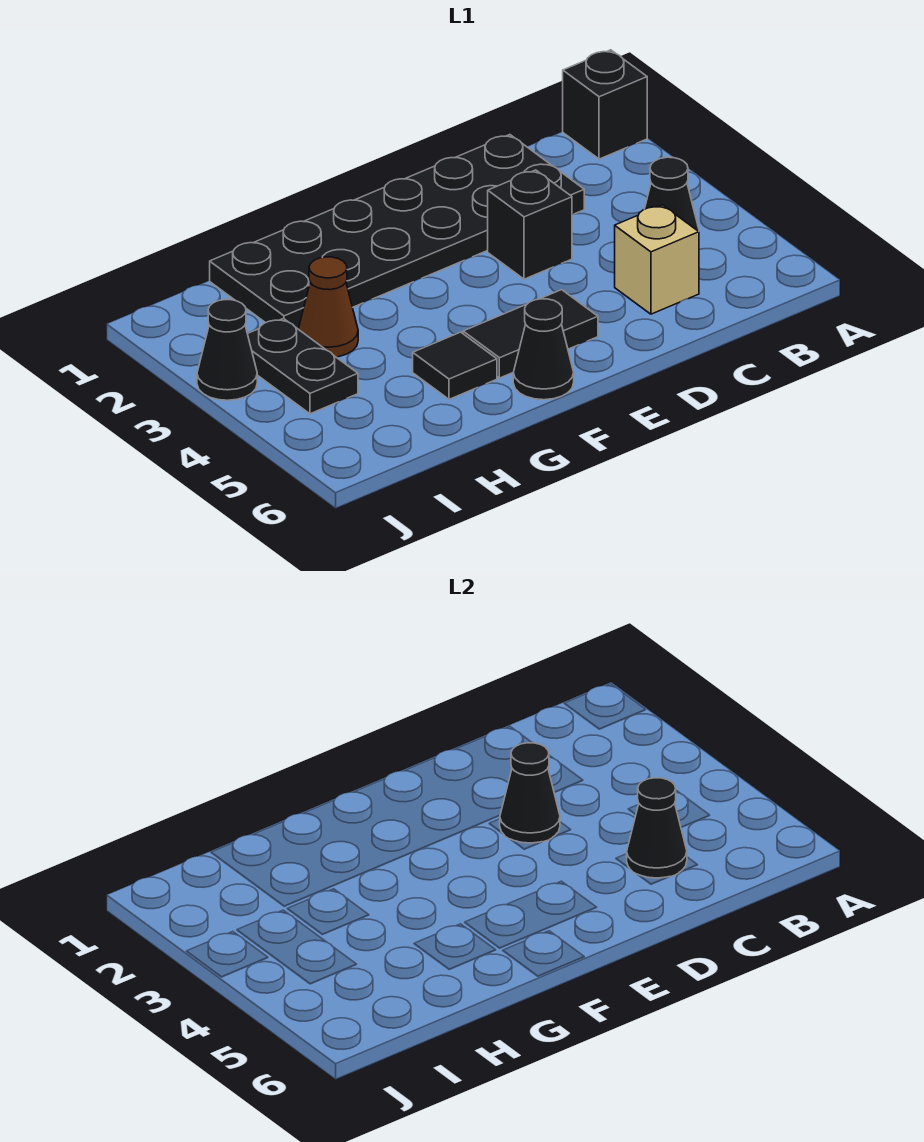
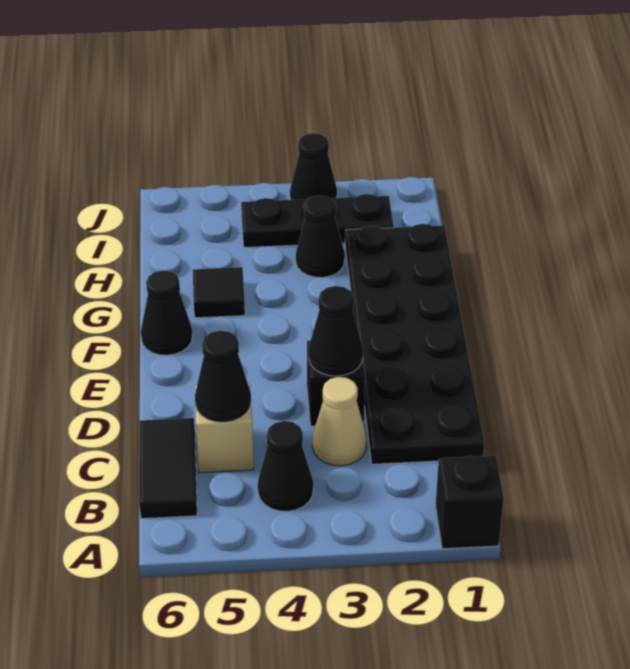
none -> tan cone C3 level 1
black tile E5:F5 level 1 -> black tile B6:C6 level 1
brown cone H3 level 1 -> black cone H3 level 1
black plate I3:I4 level 1 -> black plate I2:I4 level 1

